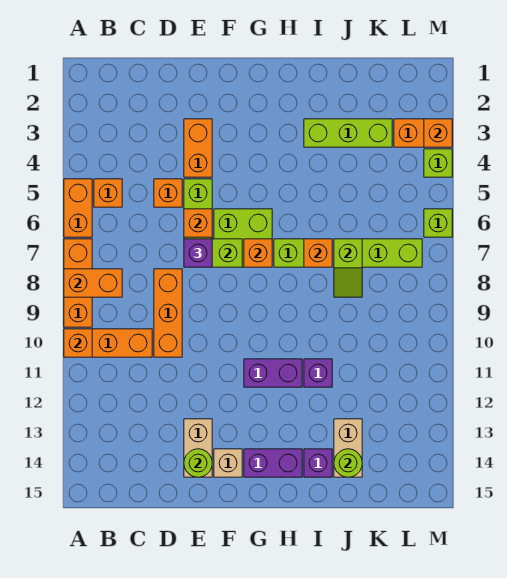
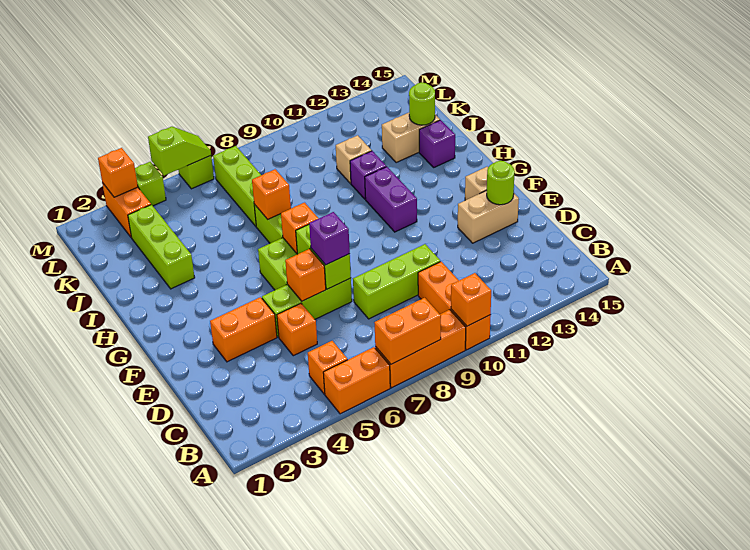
orange brick A8:B8 level 2 -> orange brick A7:A8 level 2
orange brick D8:D10 level 1 -> lime brick D8:D10 level 1
purple brick G14:H14 level 1 -> none
lime slope J7:J8 level 2 top 7 -> lime slope M5:M6 level 2 top 5
none -> tan brick J11 level 1

